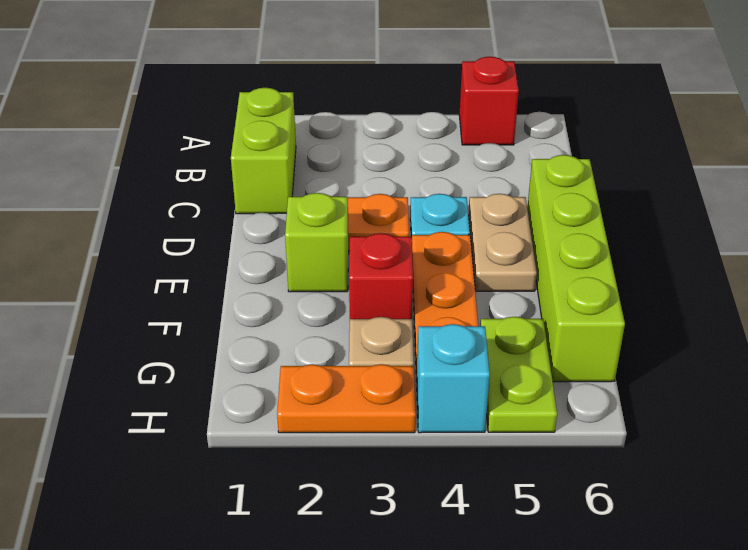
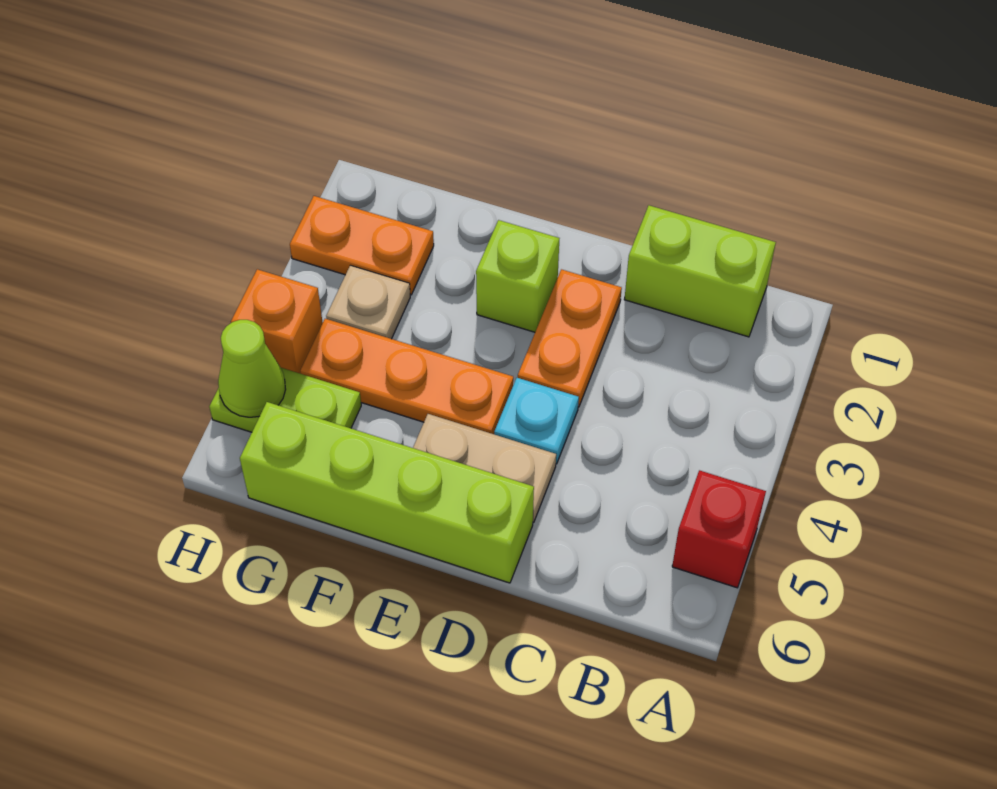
red brick F3 level 1 -> none
orange plate H2:H3 level 1 -> orange plate G2:H2 level 1
cyan brick H4 level 1 -> orange brick H4 level 1
none -> lime cone H5 level 2

